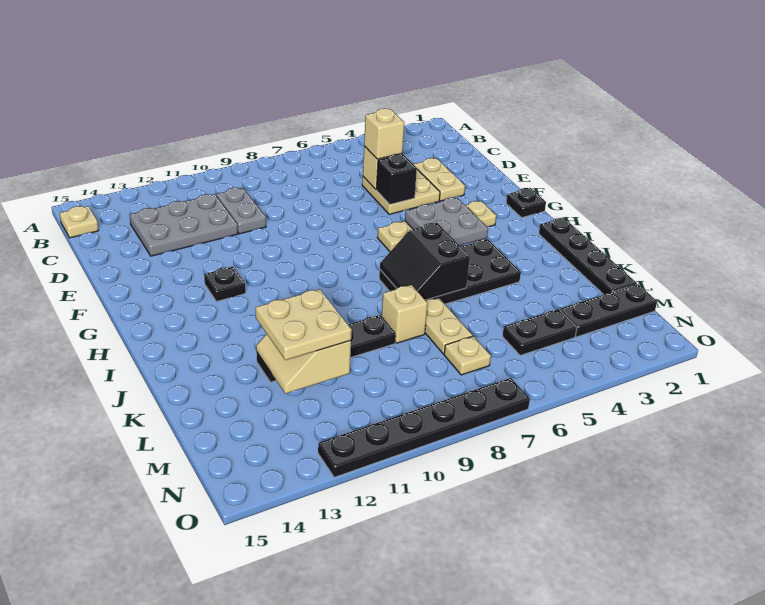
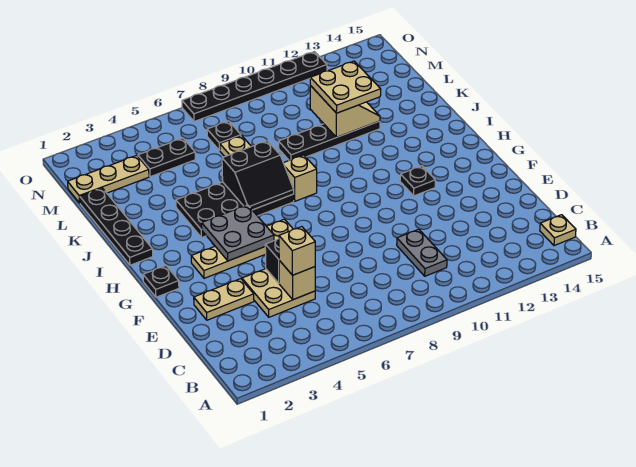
grey plate C11:D13 level 1 -> none
tan plate D3:E3 level 1 -> tan plate E2:E3 level 1
black slope I6:J7 level 2 top 6 -> black slope I6:J7 level 2 top J
tan brick K8 level 1 -> tan brick I8 level 1
black plate M1:M3 level 1 -> tan plate M1:M3 level 1
tan plate M7 level 1 -> black plate M7 level 1

